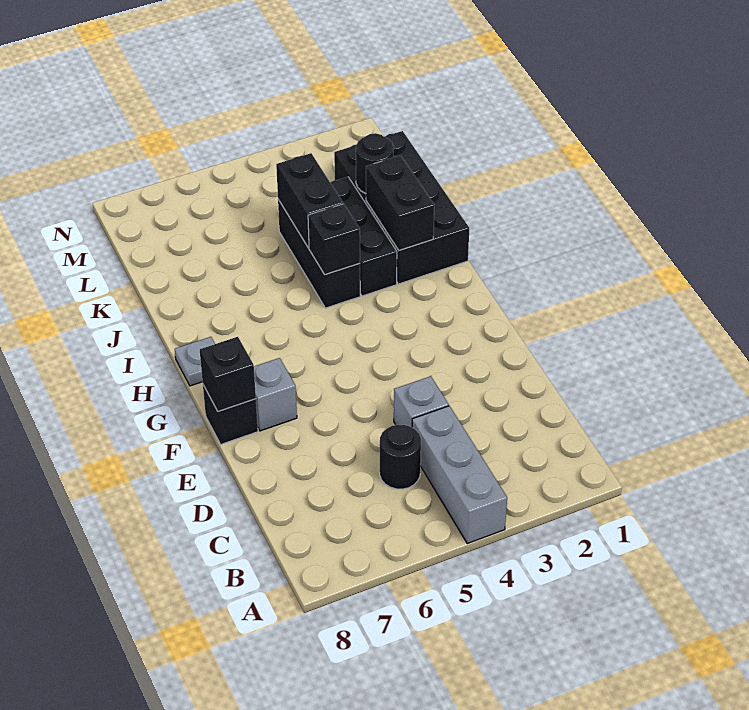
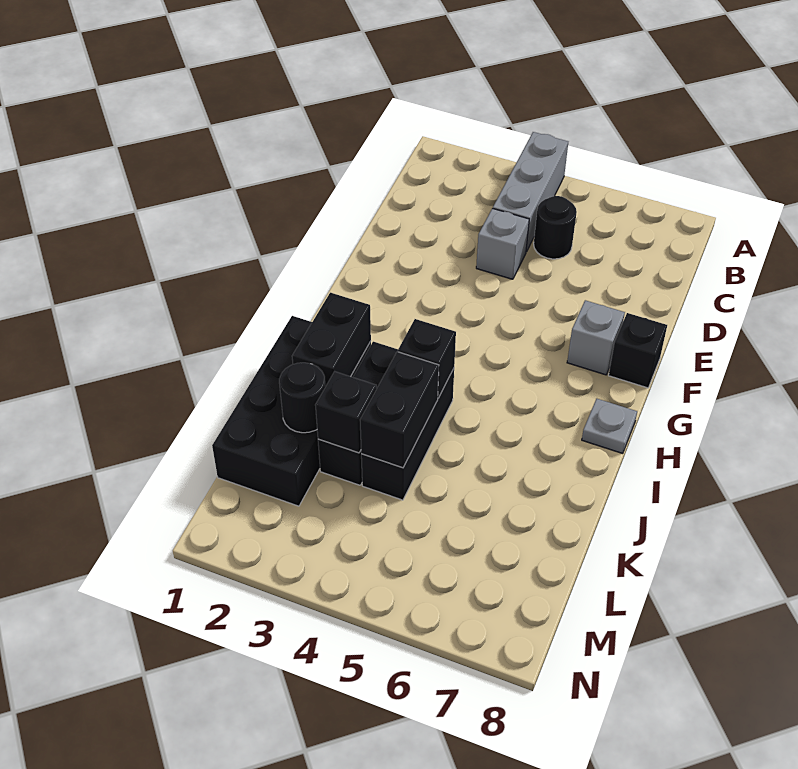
black brick F8 level 2 -> black brick K3 level 2

